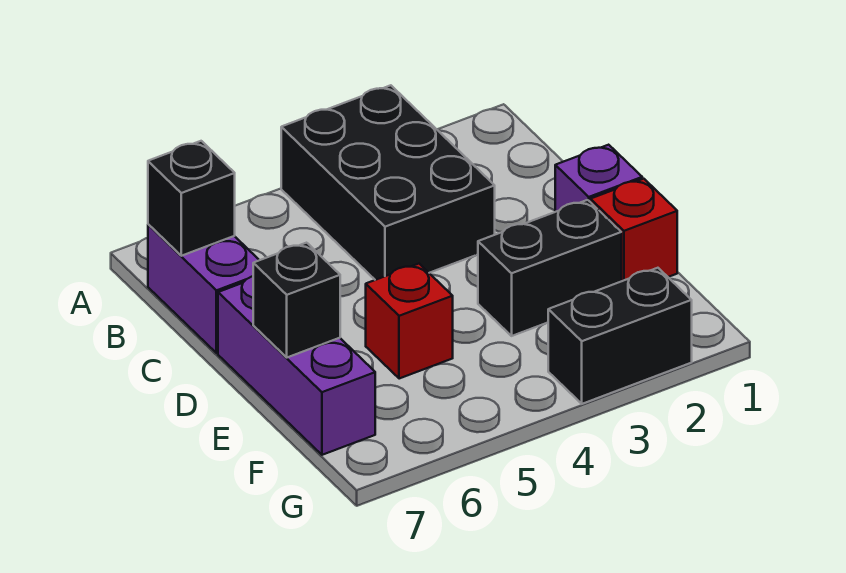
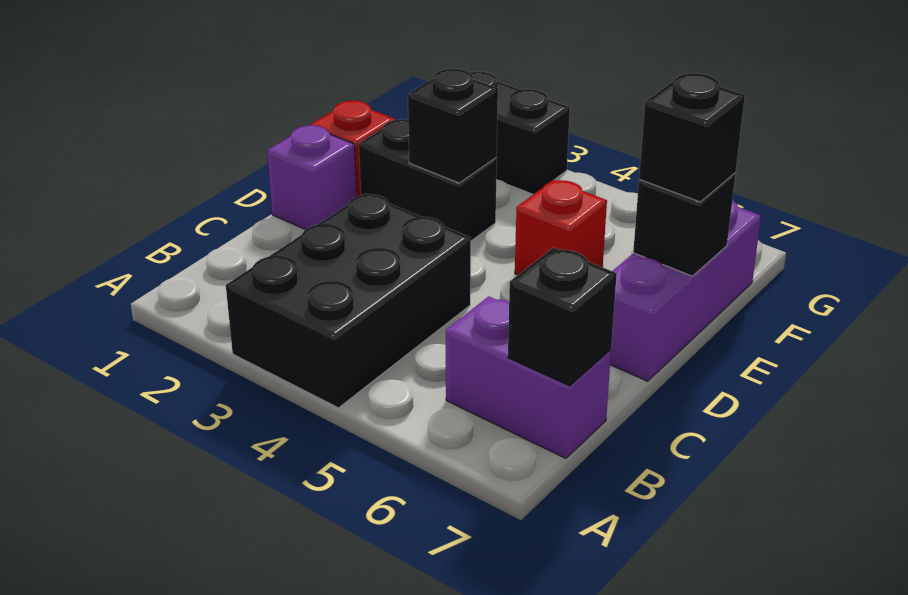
purple brick B7:C7 level 1 -> purple brick B6:B7 level 1
none -> black brick E3 level 2
none -> black brick E7 level 3

